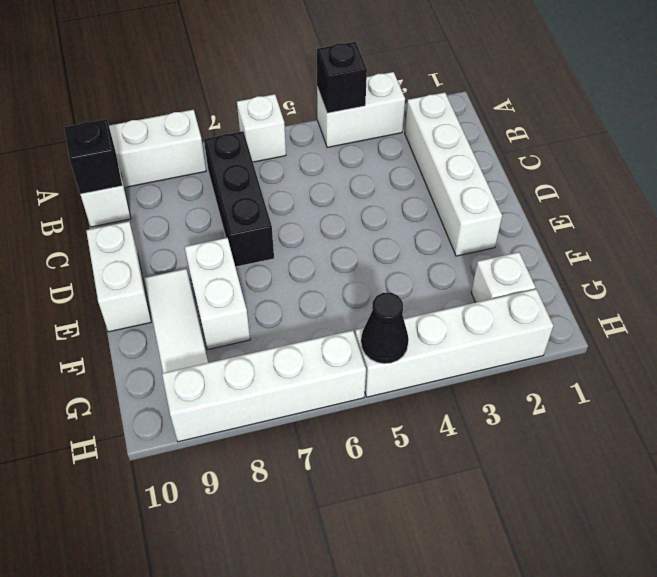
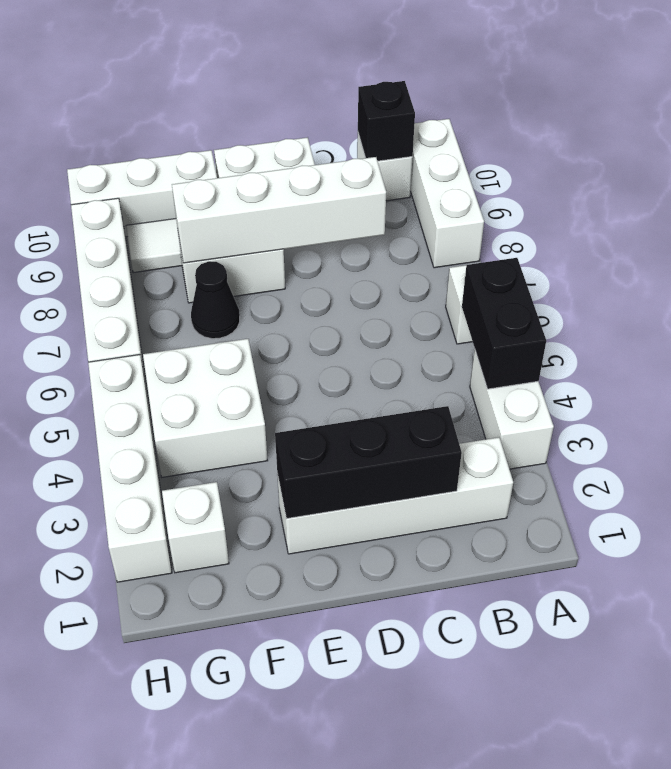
black brick A4 level 2 -> black brick A4:A5 level 2
black brick B7:D7 level 1 -> black brick C2:E2 level 2
none -> white brick C8:F8 level 2
none -> white brick F4:G5 level 1
none -> white brick F10:H10 level 1
black cone H5 level 2 -> black cone F7 level 1

